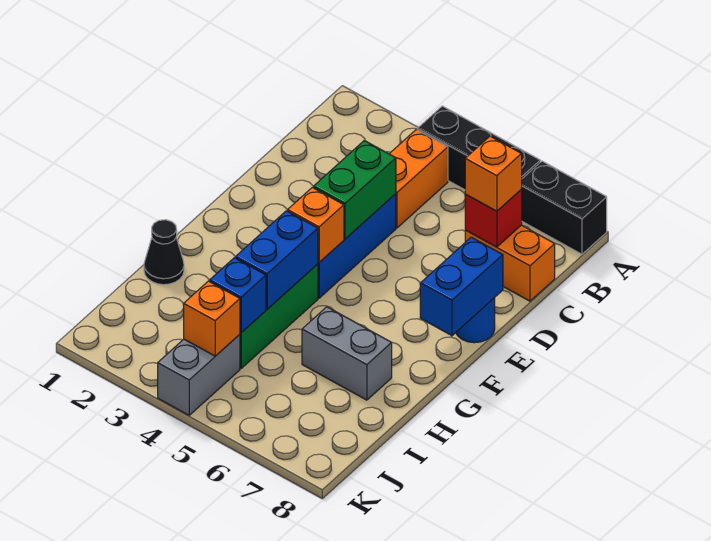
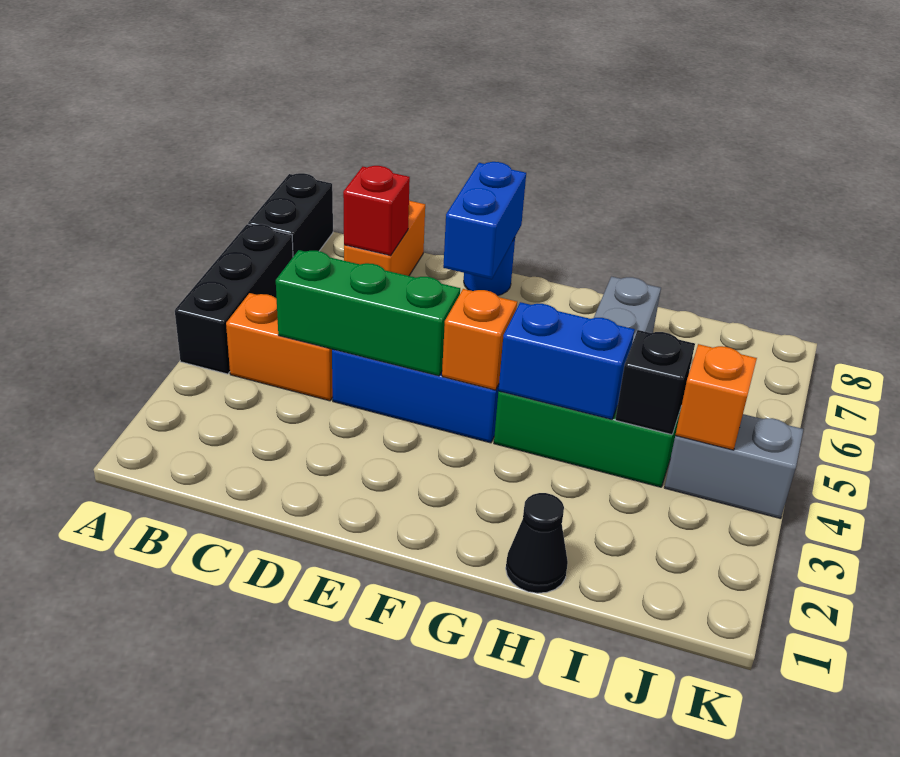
orange brick C7 level 3 -> none
green brick D4:E4 level 2 -> green brick C4:E4 level 2
blue brick E8:F8 level 2 -> blue brick E7:E8 level 2
blue brick I4 level 2 -> black brick I4 level 2

